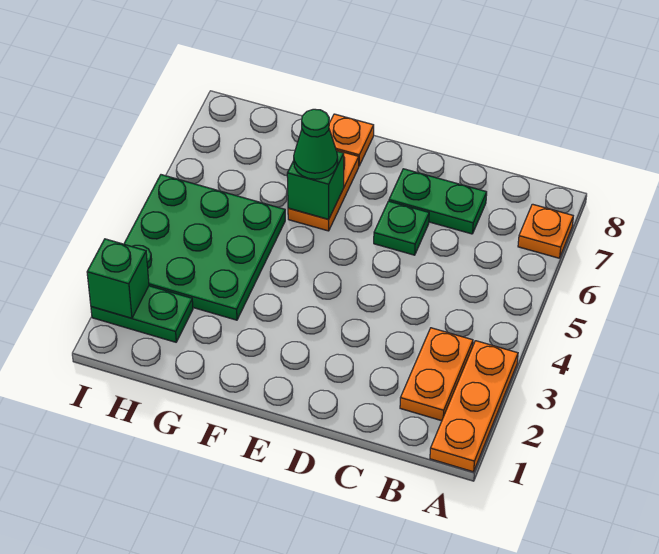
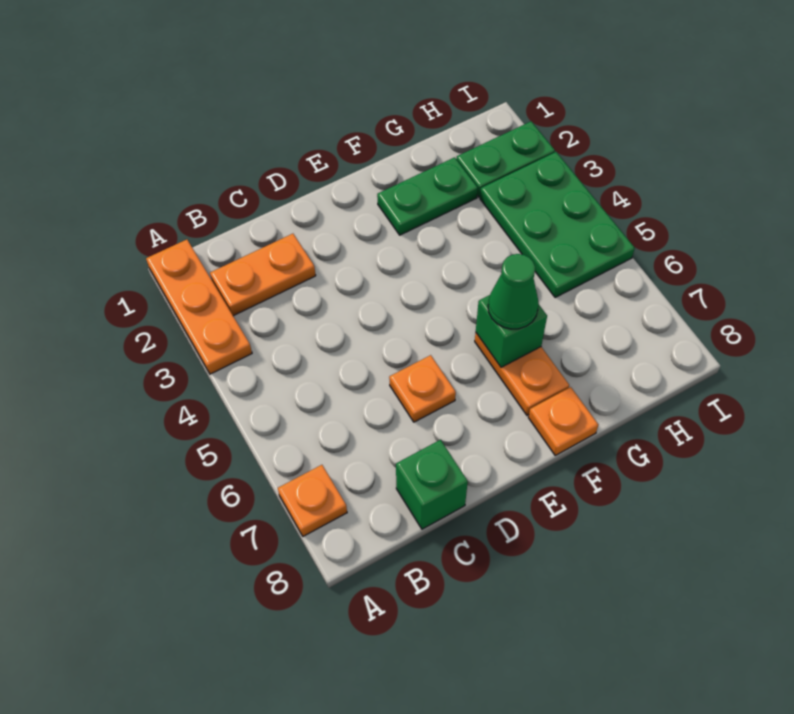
orange plate B2:B3 level 1 -> orange plate B2:C2 level 1
green plate C7:D7 level 1 -> green plate F2:G2 level 1
green plate D6 level 1 -> orange plate D6 level 1
green plate G3:I5 level 1 -> green plate H3:I5 level 1
green brick I2 level 2 -> green brick C8 level 1

